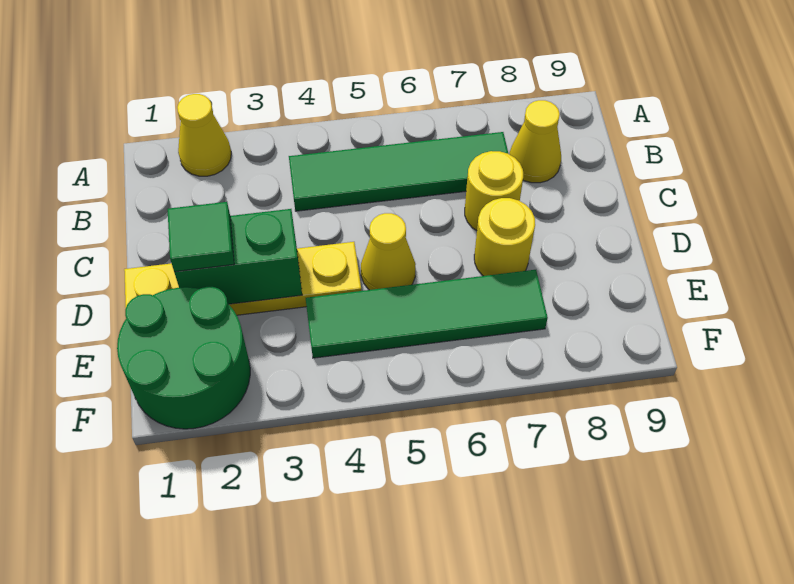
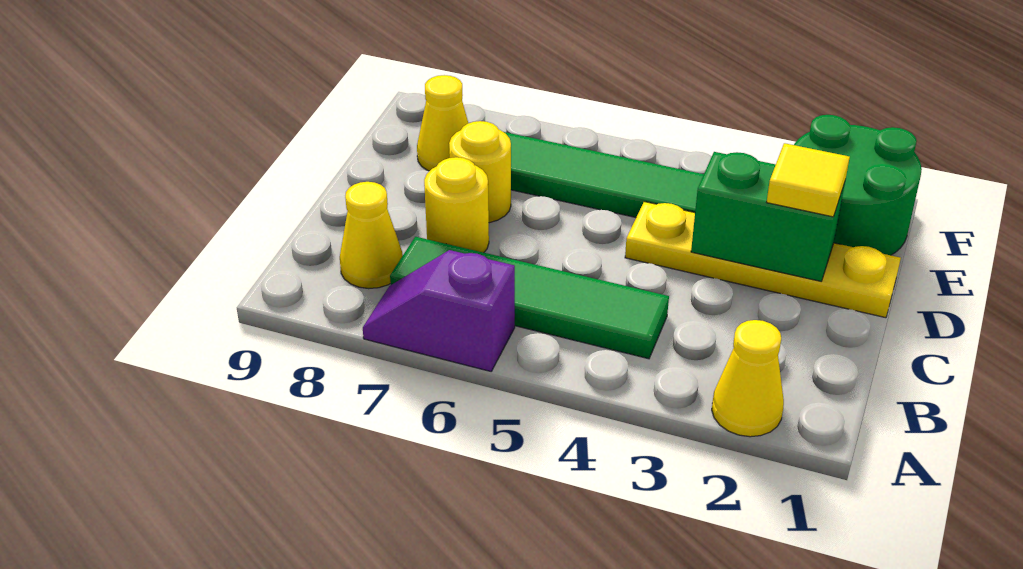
none -> purple slope A6:A7 level 1 top 6
green tile D2 level 3 -> yellow tile D2 level 3
yellow cone D5 level 1 -> yellow cone E8 level 1

